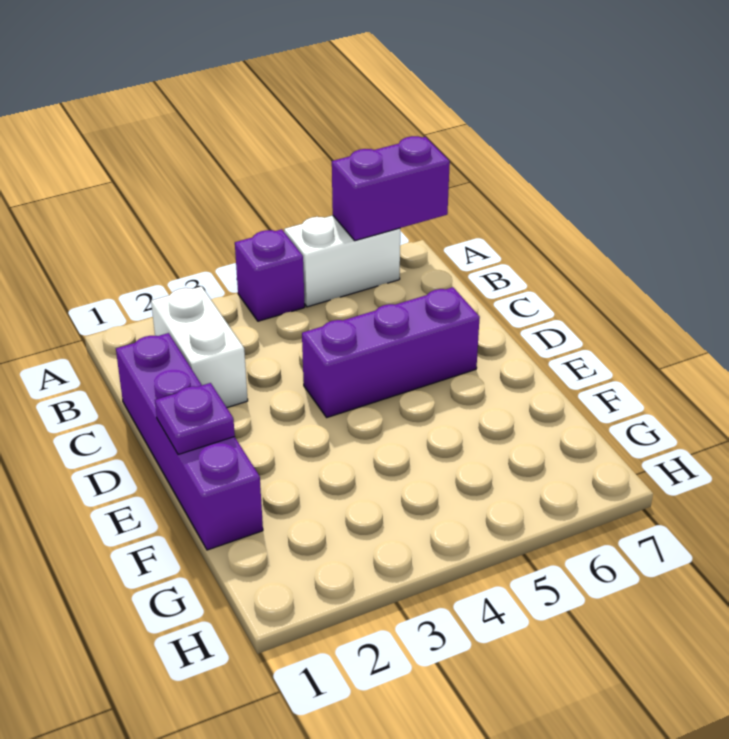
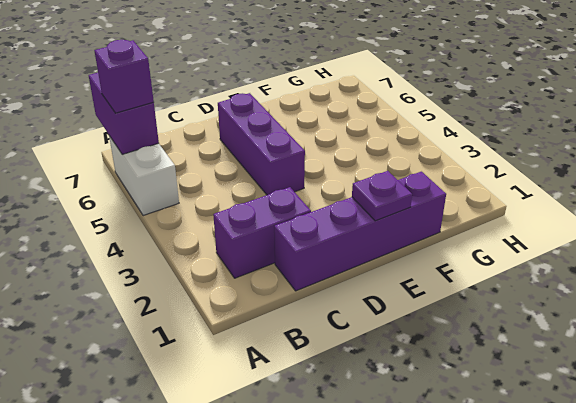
purple brick A4 level 1 -> purple brick A6 level 3
white brick B2:C2 level 1 -> purple brick B2:C2 level 1

